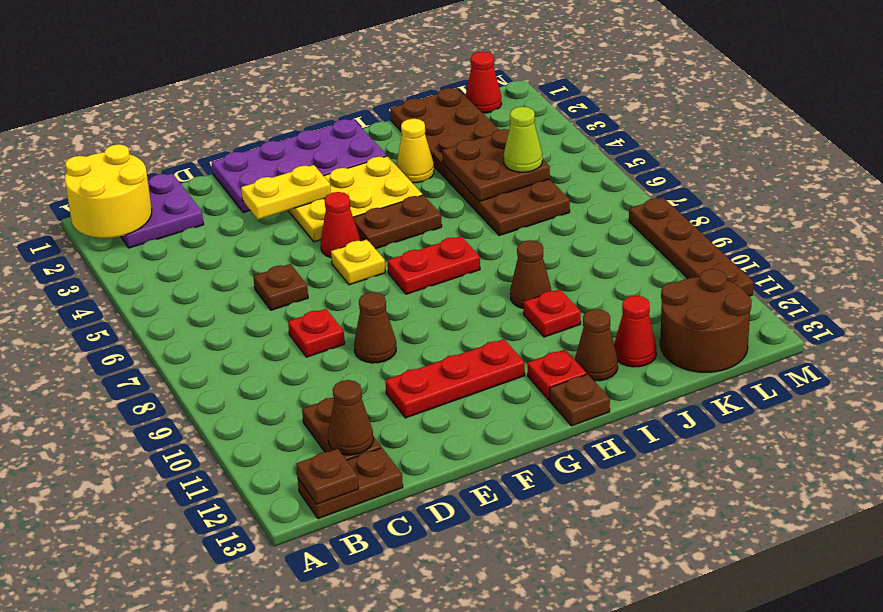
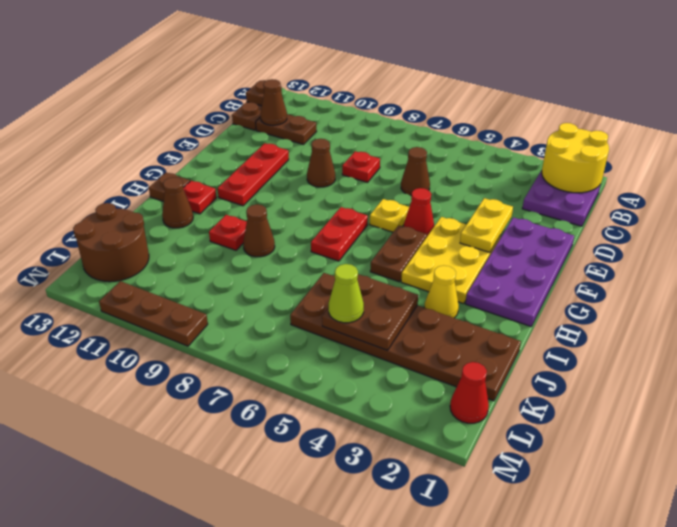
brown plate D6 level 1 -> brown cone D6 level 1
red cone J12 level 1 -> none
brown plate M8:M11 level 1 -> brown plate M9:M11 level 1

